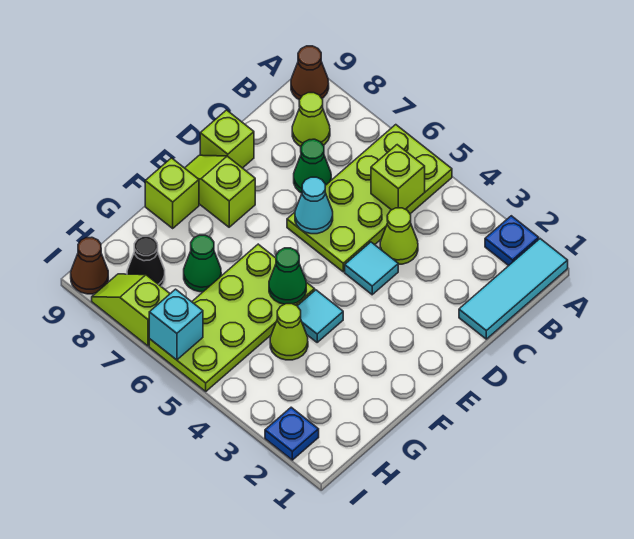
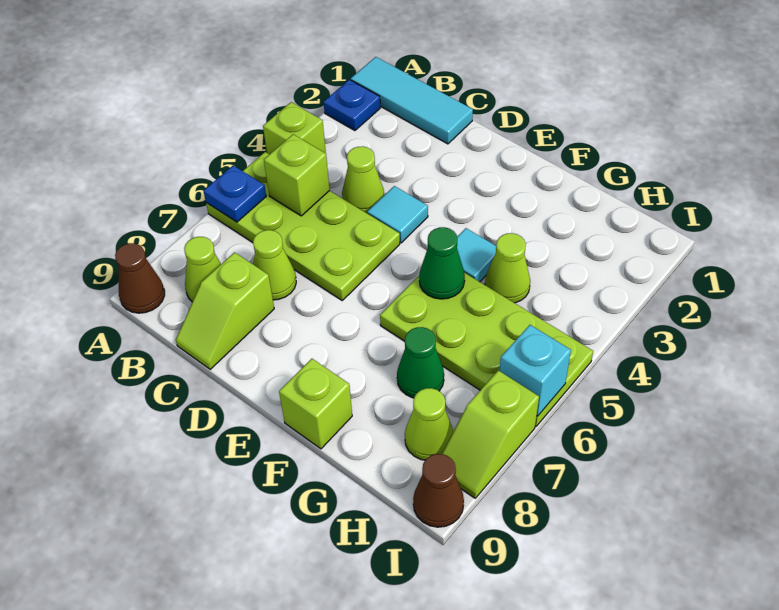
green cone C7 level 1 -> lime cone C7 level 1
cyan cone D6 level 2 -> none
lime brick D9 level 1 -> lime brick A4 level 1
lime slope E8:E9 level 1 top 8 -> lime slope C8:C9 level 1 top 8
black cone H8 level 1 -> lime cone H8 level 1
blue plate I2 level 1 -> blue plate A6 level 2

